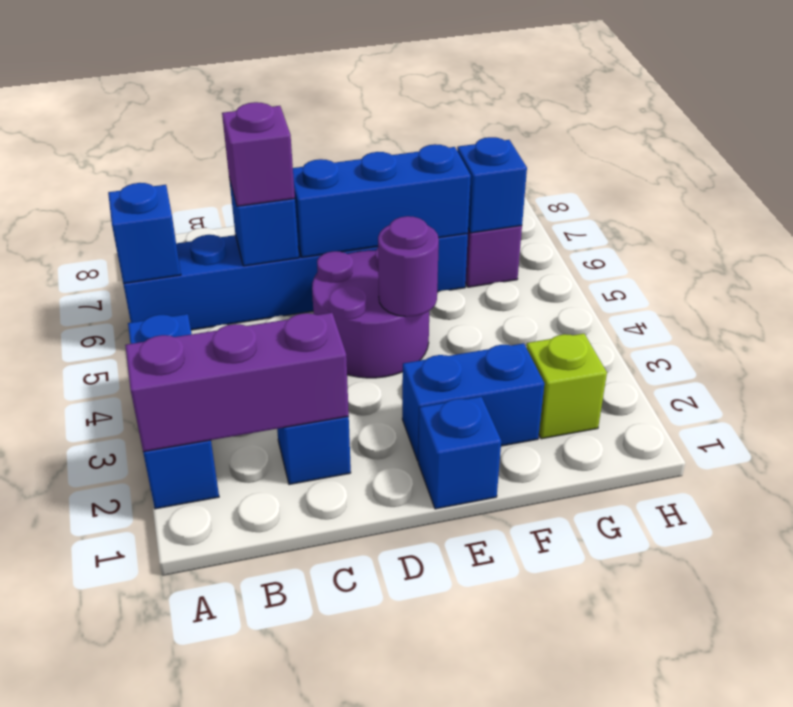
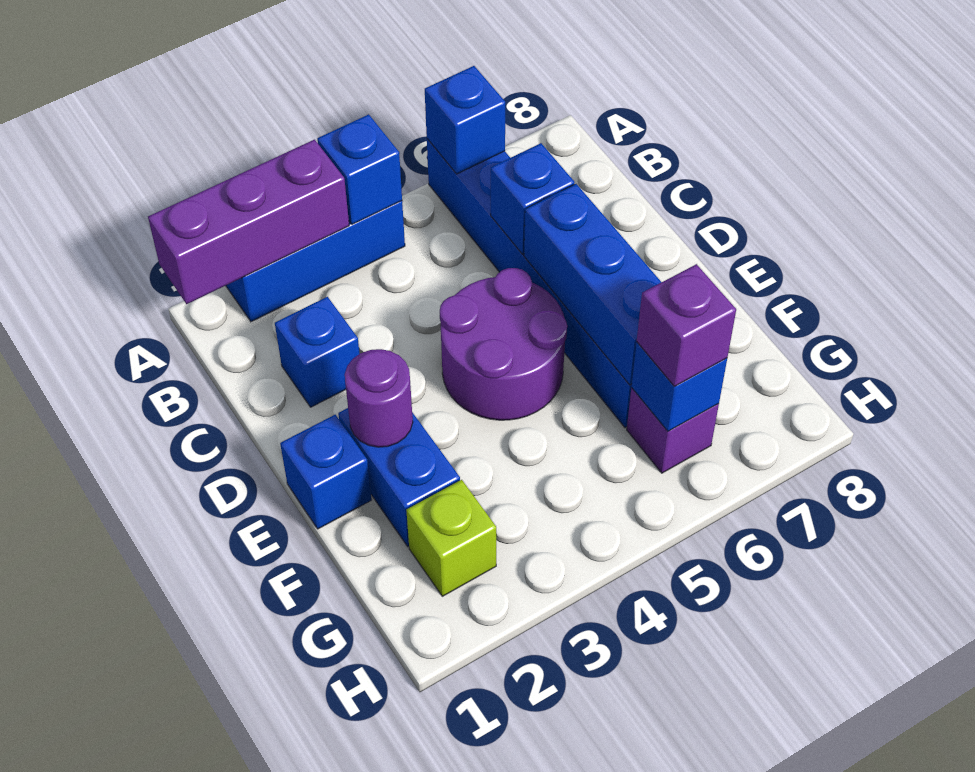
purple brick A2:C2 level 2 -> purple brick A1:A3 level 2
none -> blue brick A4 level 2
purple brick C6 level 3 -> purple brick G6 level 3
purple round brick E4 level 2 -> purple round brick E2 level 2

